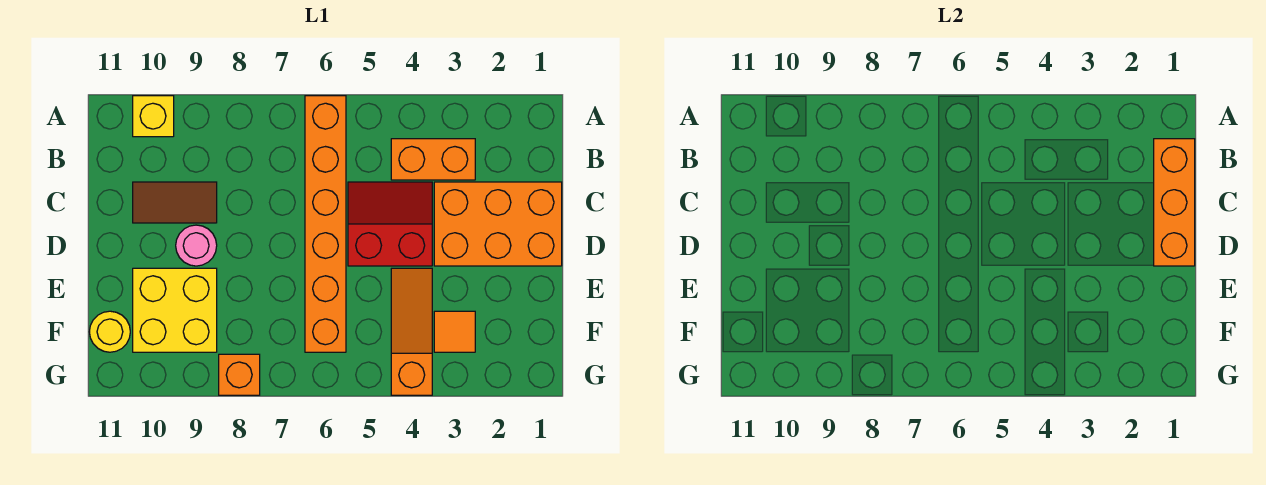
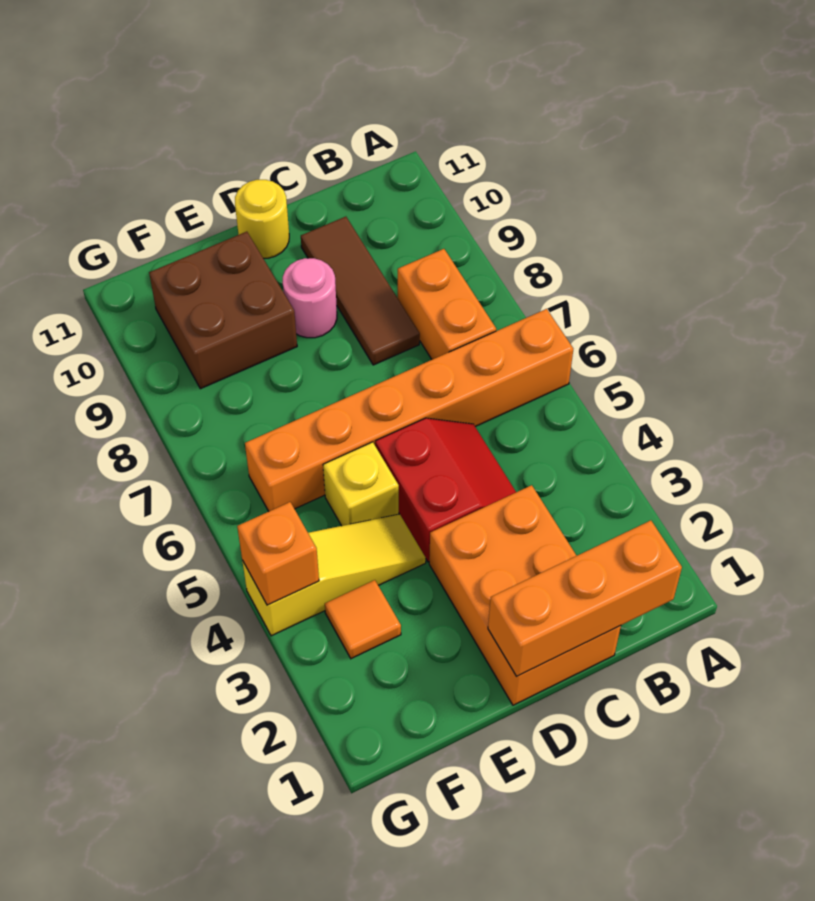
yellow brick A10 level 1 -> yellow brick E5 level 1
orange brick B3:B4 level 1 -> orange brick B7:B8 level 1
brown tile C9:C10 level 1 -> brown tile C8:C10 level 1
orange slope E4:G4 level 1 top G -> yellow slope E4:G4 level 1 top G
yellow brick E9:F10 level 1 -> brown brick E9:F10 level 1
yellow round brick F11 level 1 -> yellow round brick D11 level 1
orange brick G8 level 1 -> orange brick G4 level 2

